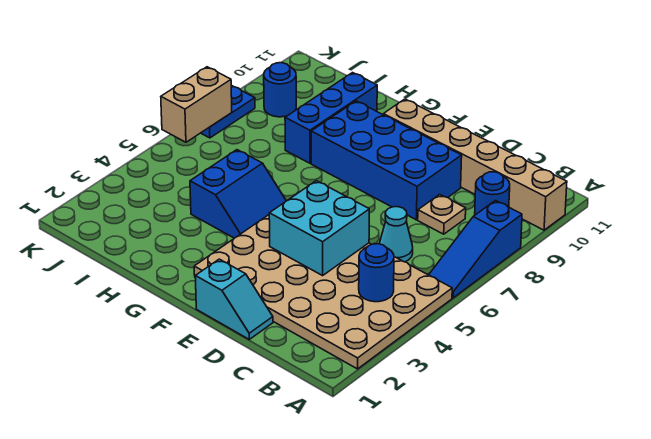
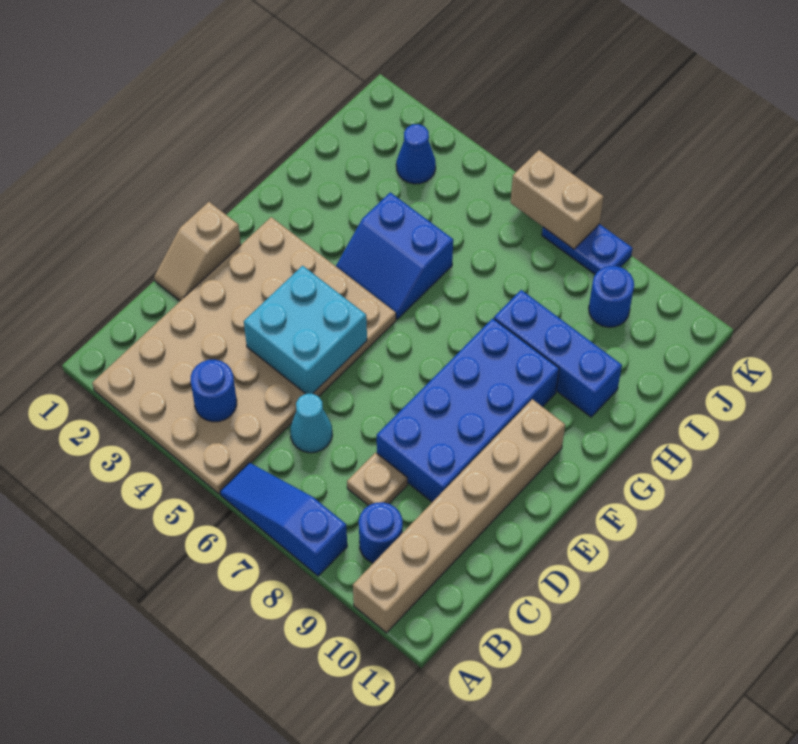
cyan slope D1:E1 level 1 top E -> tan slope D1:E1 level 1 top E
none -> blue cone J3 level 1

